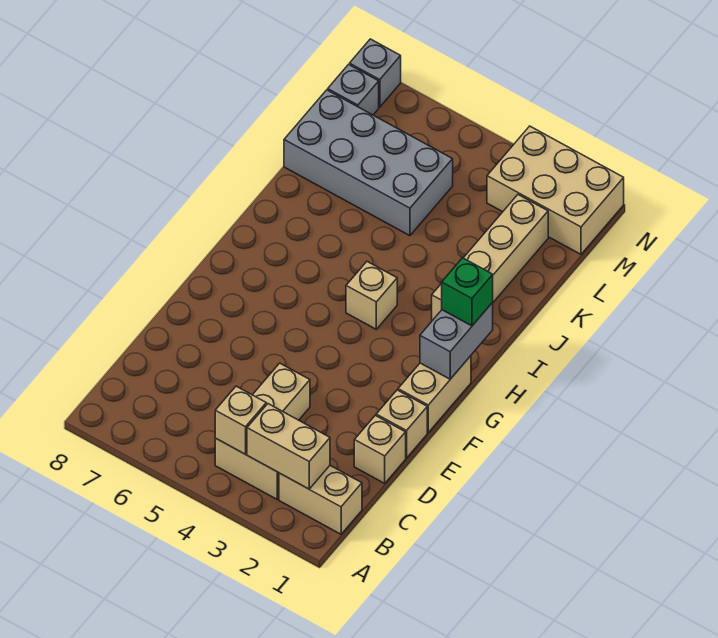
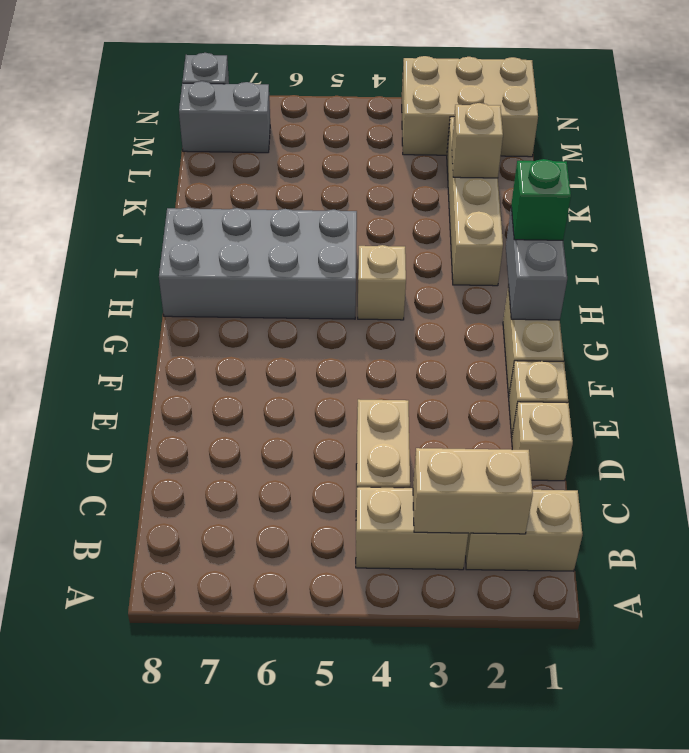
tan brick B4 level 2 -> tan brick K2 level 2
grey brick K5:L8 level 1 -> grey brick H5:I8 level 1
grey brick M8 level 1 -> grey brick M7:M8 level 1

